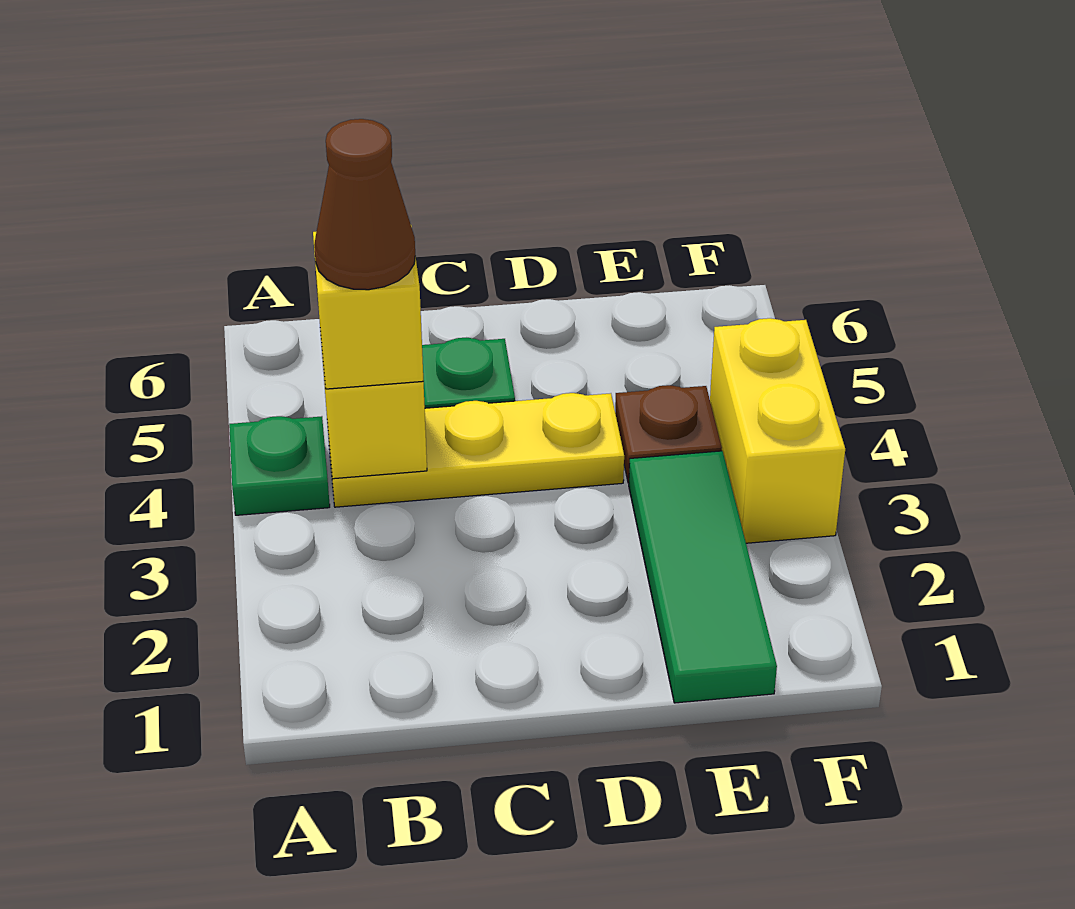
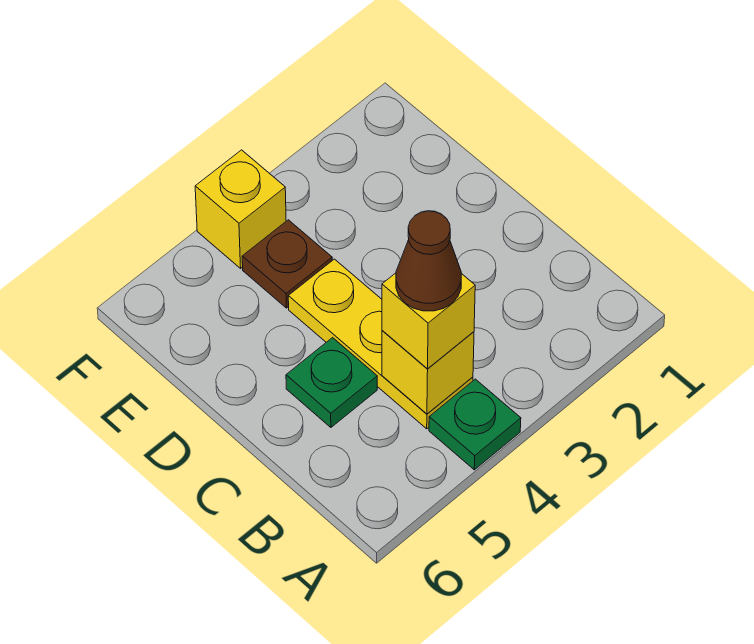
green tile E1:E3 level 1 -> none
yellow brick F3:F4 level 1 -> yellow brick F4 level 1

